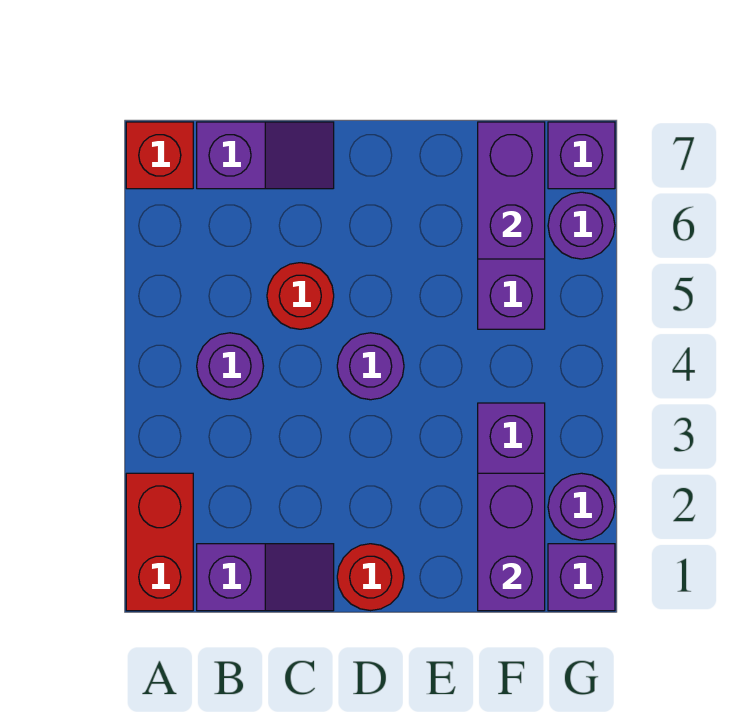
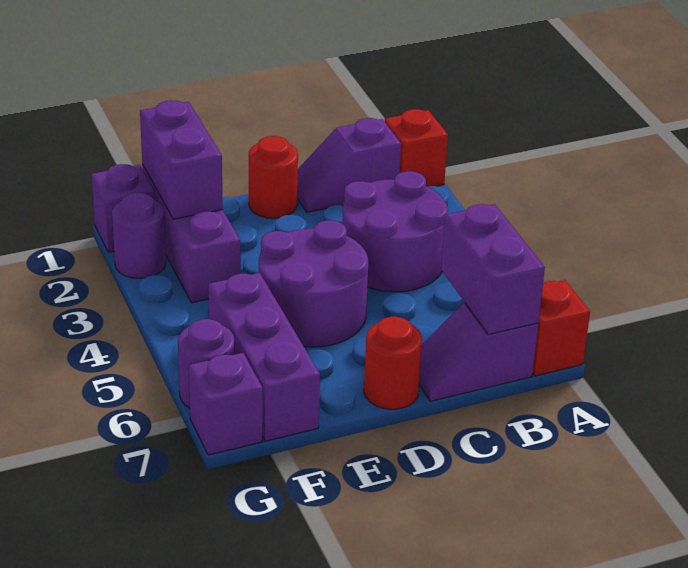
red brick A1:A2 level 1 -> red brick A1 level 1
purple round brick B4 level 1 -> purple round brick B3:C4 level 1
red round brick C5 level 1 -> red round brick D7 level 1
purple round brick D4 level 1 -> purple round brick D4:E5 level 1
purple brick F6:F7 level 2 -> purple brick B6:B7 level 2

